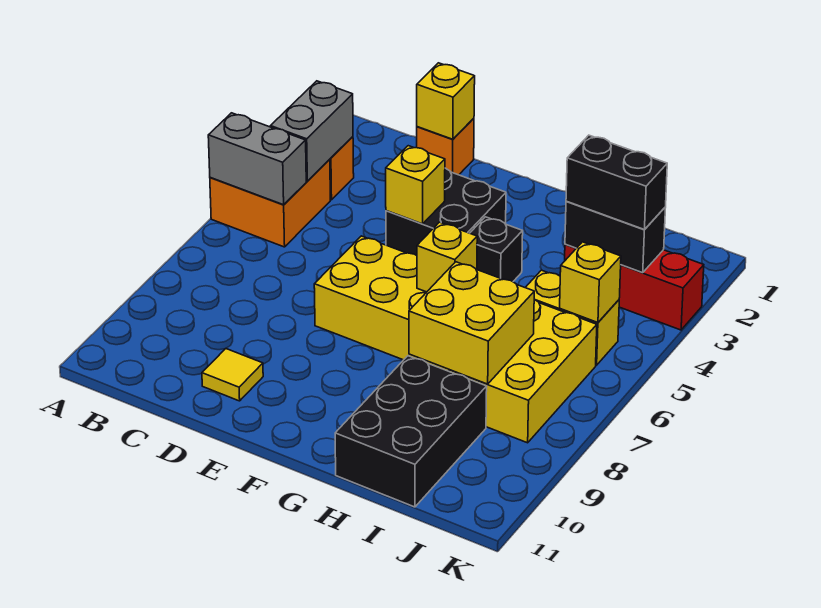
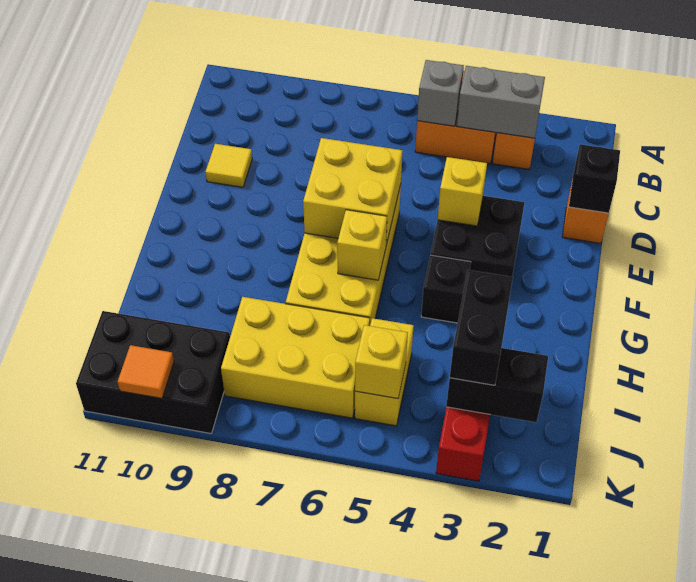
grey brick A5:B5 level 2 -> grey brick B5 level 2
yellow brick D1 level 2 -> black brick D1 level 2
yellow brick H7:I8 level 2 -> yellow brick E6:F7 level 2
black brick H9:I11 level 1 -> black brick J9:K11 level 1
black brick I3:J3 level 2 -> black brick J2:J3 level 2
none -> orange tile K10 level 2

